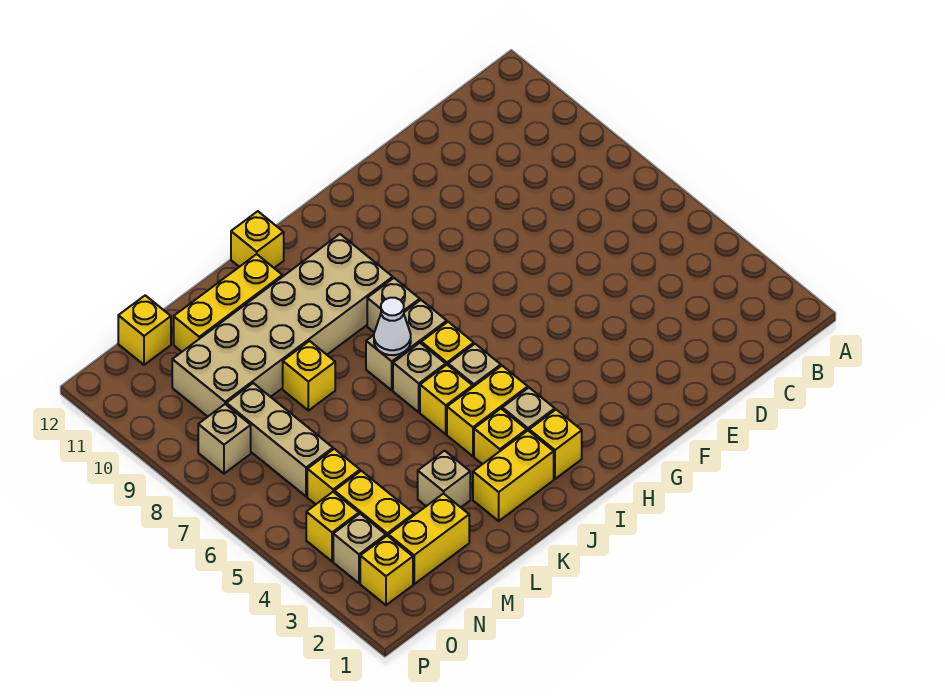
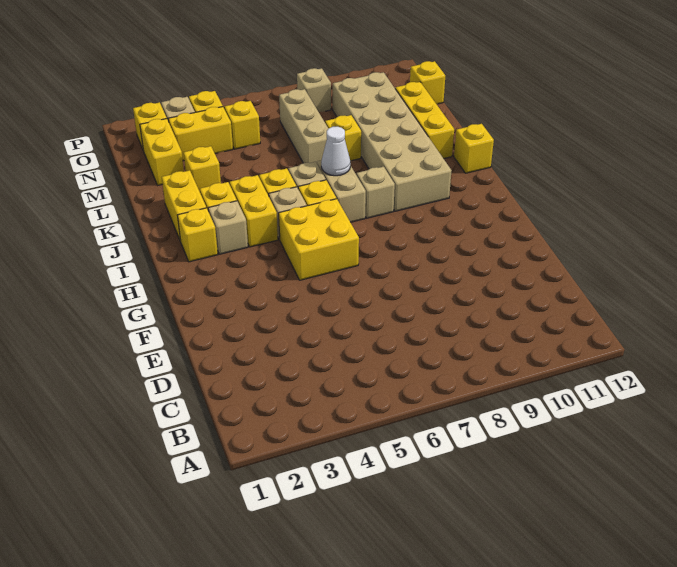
none -> yellow brick G5:H6 level 1
tan brick L3 level 1 -> yellow brick L3 level 1
tan brick N6:N8 level 1 -> tan brick L7:N7 level 1

